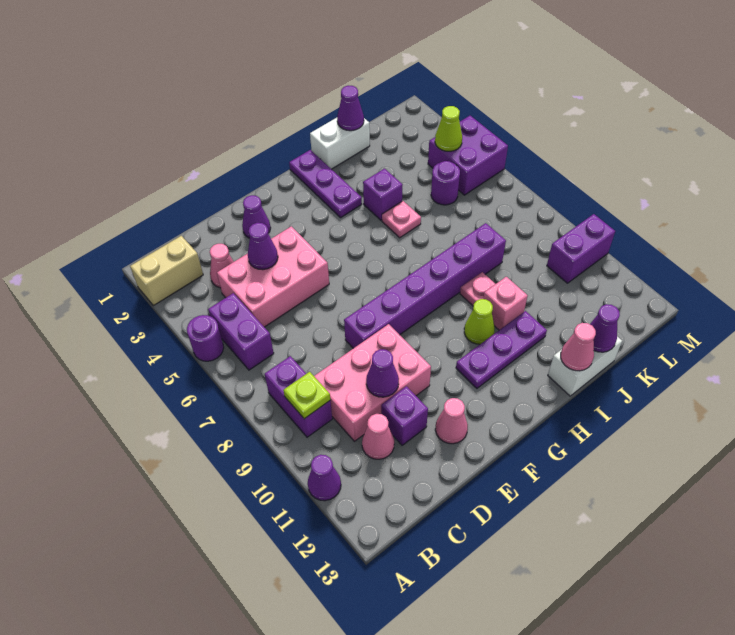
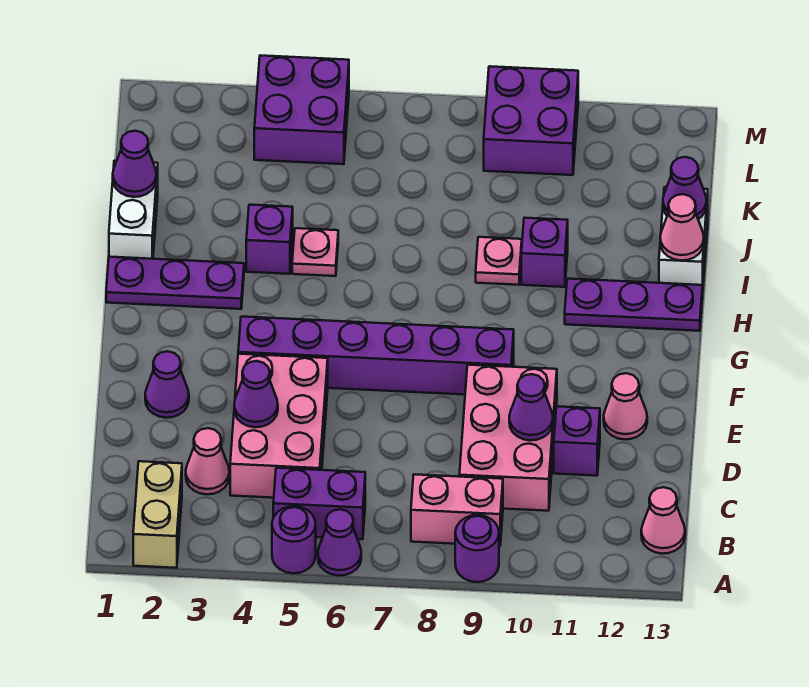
purple cone A11 level 1 -> purple cone A6 level 1
purple brick B8:B9 level 1 -> pink brick B8:B9 level 1
lime plate B9 level 2 -> none
pink cone C11 level 1 -> pink cone B13 level 1
purple brick E8:J8 level 1 -> purple brick F4:F9 level 1
purple plate G11:I11 level 1 -> purple plate H11:H13 level 1
lime cone H10 level 1 -> none
pink brick I10 level 1 -> purple brick I10 level 1
purple round brick K5 level 1 -> purple round brick A9 level 1
lime cone L4 level 2 -> none
purple brick L10:M10 level 1 -> purple brick L9:M10 level 1

